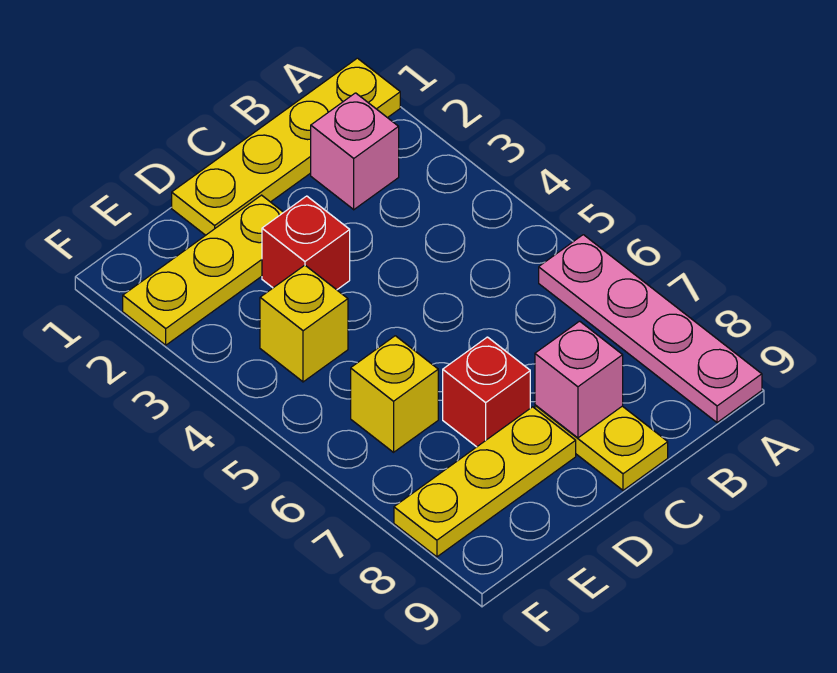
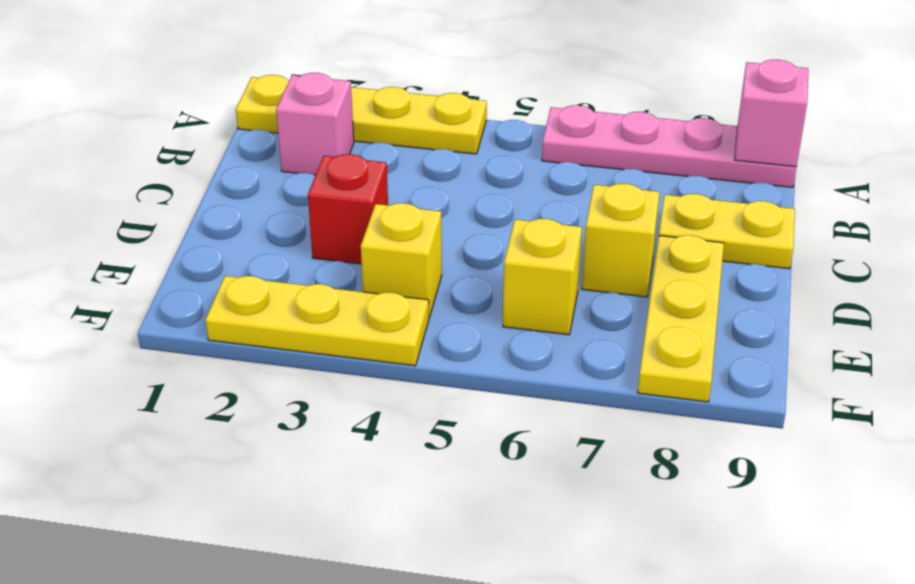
yellow plate A1:D1 level 1 -> yellow plate A1:A4 level 1
pink brick C8 level 2 -> pink brick A9 level 2
yellow plate D2:F2 level 1 -> yellow plate F2:F4 level 1
red brick D7 level 1 -> yellow brick D7 level 1

